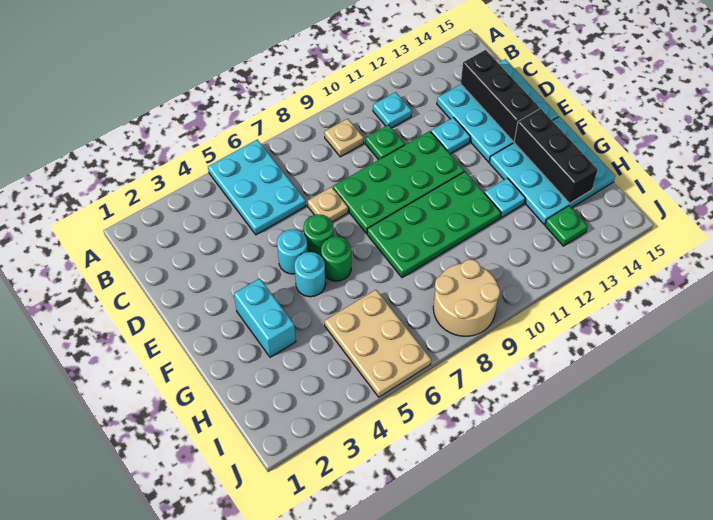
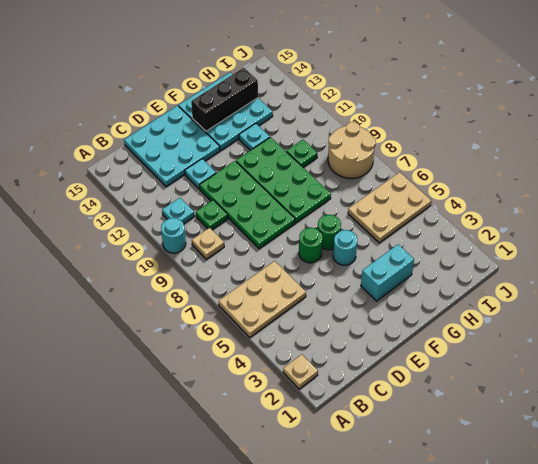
cyan plate A5:C6 level 1 -> tan plate A5:C6 level 1
black brick C14:E14 level 2 -> none
tan plate D7 level 1 -> tan plate A2 level 1
cyan round brick E5 level 1 -> cyan round brick A10 level 1
green plate I13 level 1 -> green plate H10 level 1

